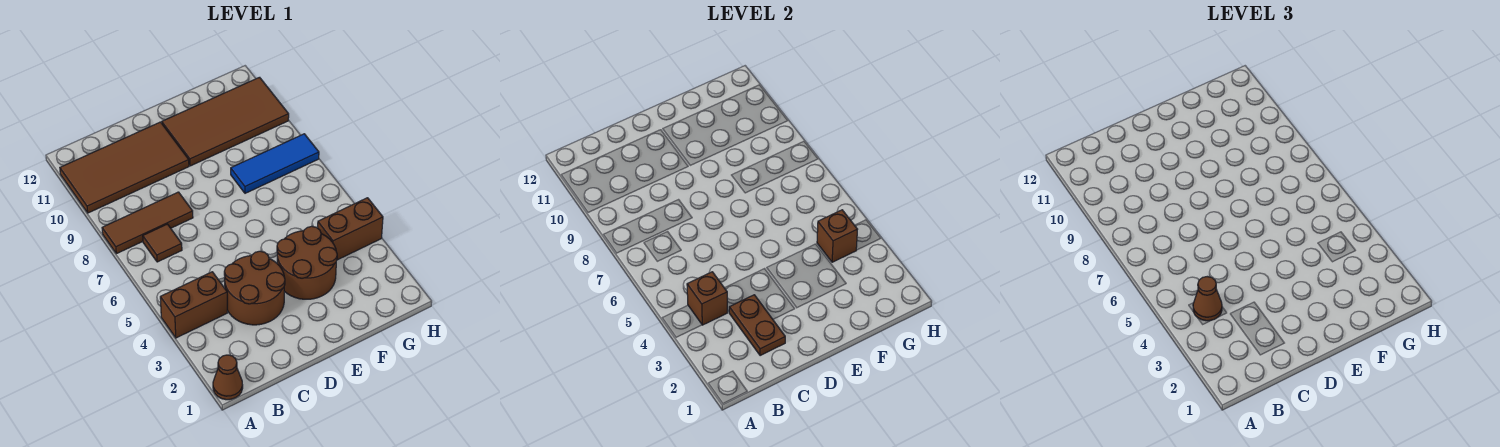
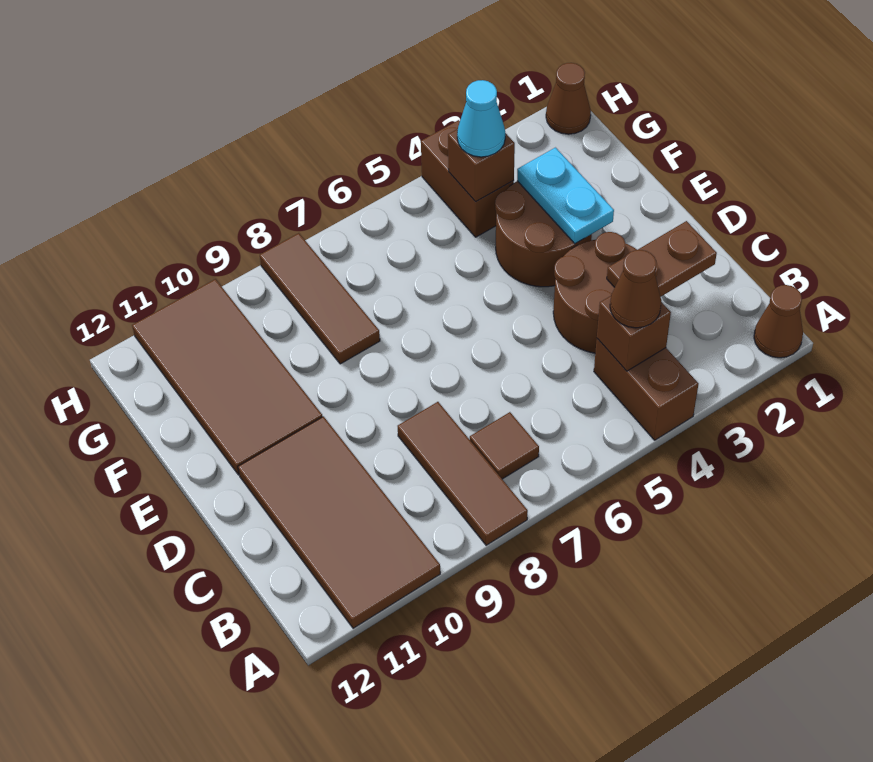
none -> cyan plate E3:F3 level 2
blue tile F8:H8 level 1 -> brown tile F8:H8 level 1
none -> cyan cone G4 level 3
none -> brown cone H1 level 1

